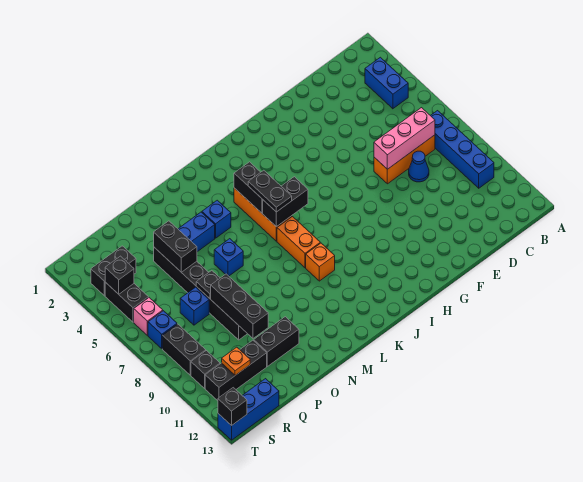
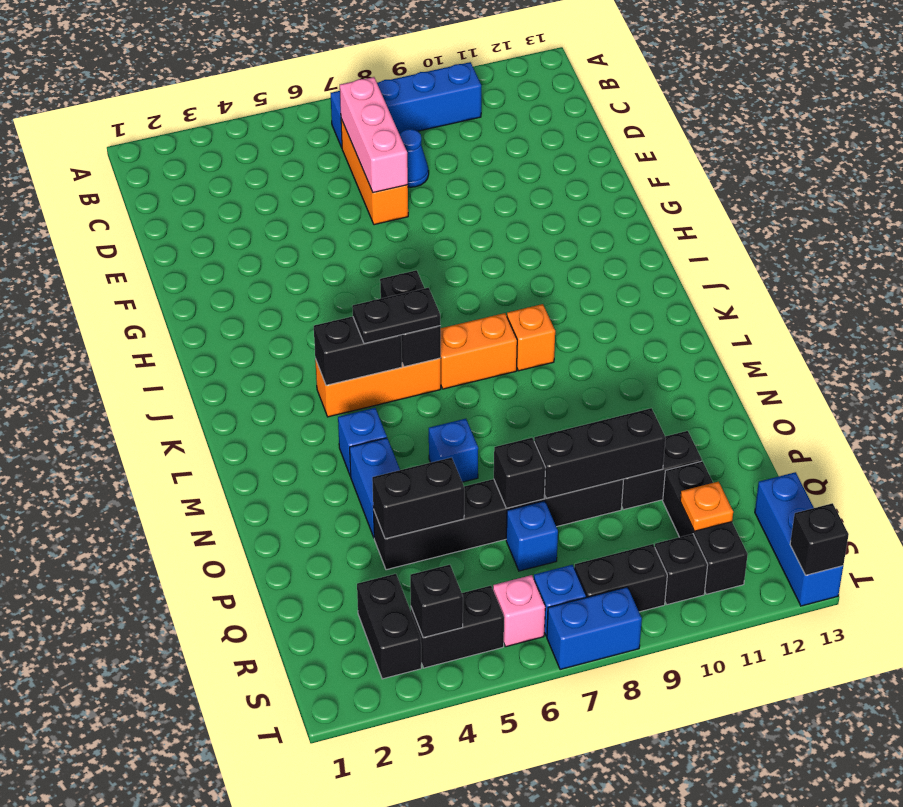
blue brick B3:B4 level 1 -> blue brick T7:T8 level 1
black brick O11:P11 level 1 -> black brick P10:P11 level 1
black plate P7 level 2 -> black brick P7 level 2

